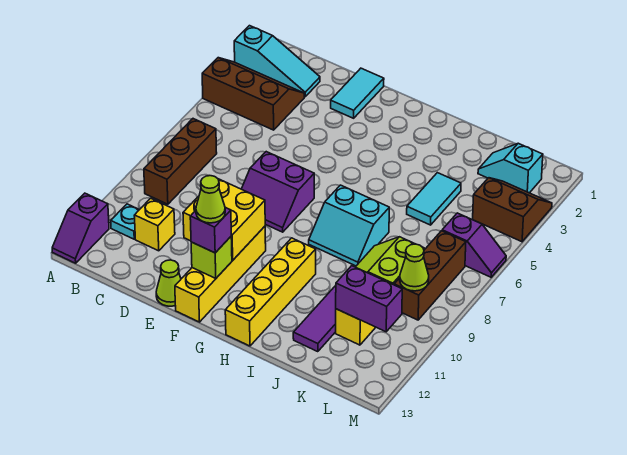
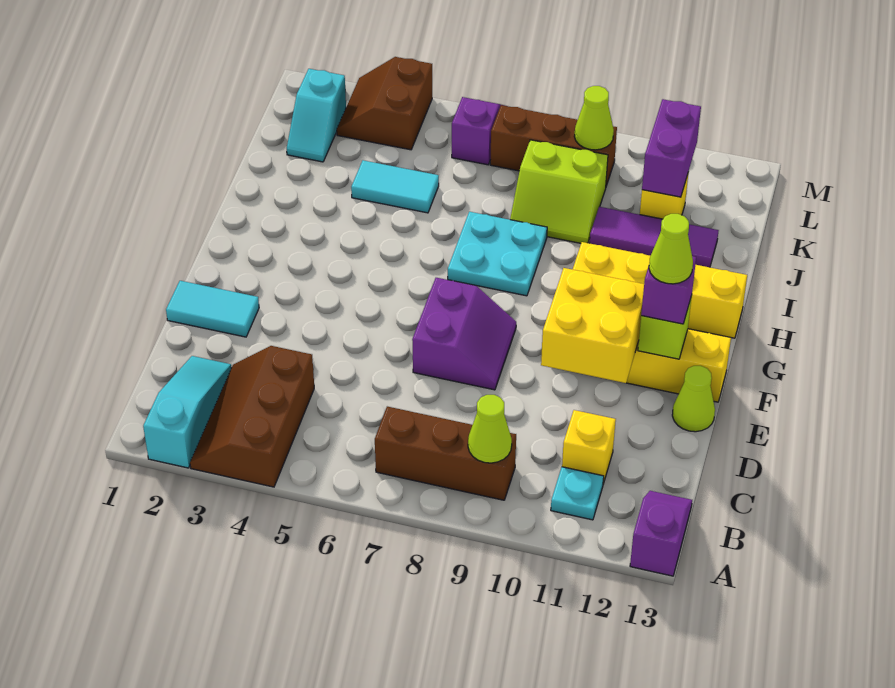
purple slope A12:A13 level 1 top 12 -> purple slope A13:B13 level 1 top A
none -> lime cone B9 level 2
cyan slope H7:I8 level 1 top 7 -> cyan plate H7:I8 level 1

